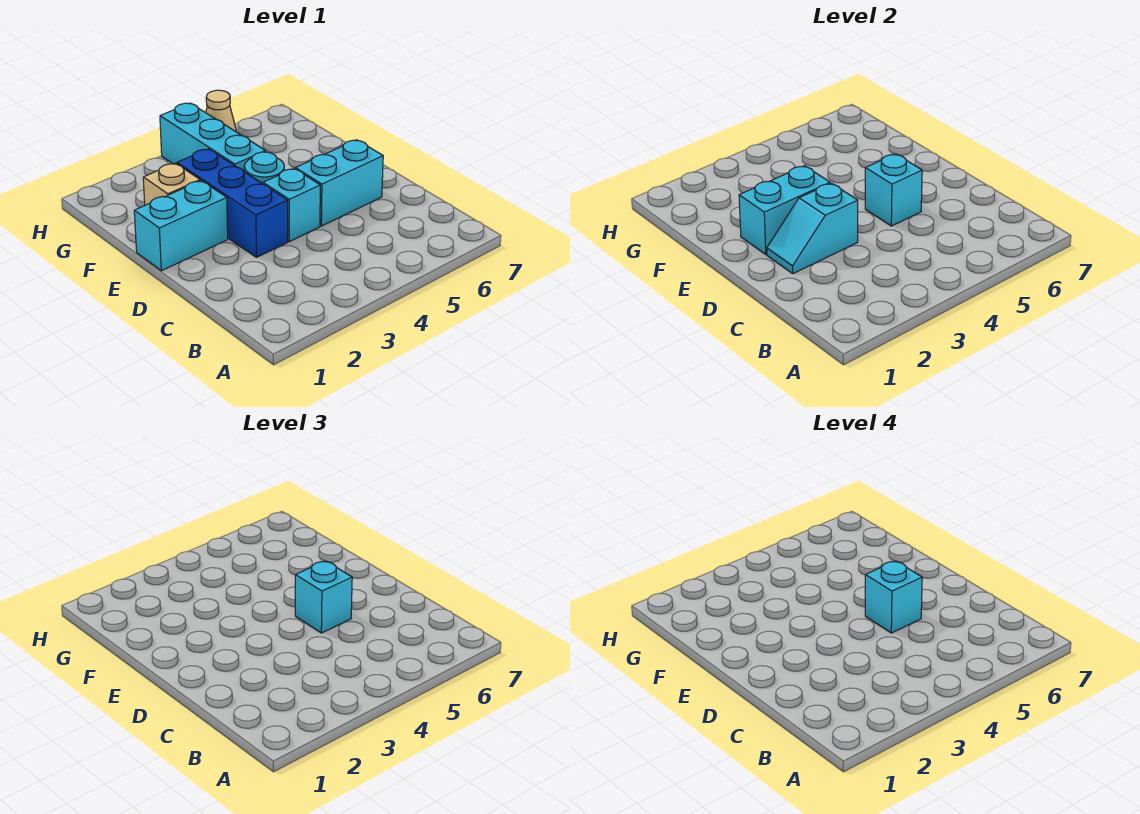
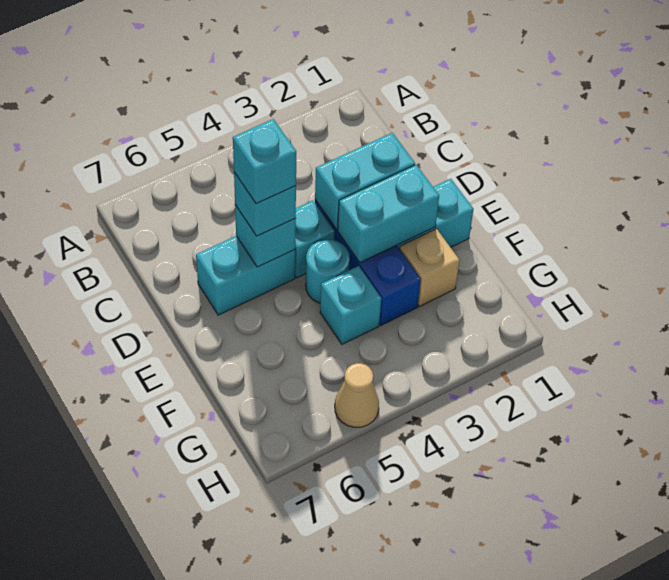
cyan slope D2:D3 level 2 top 3 -> cyan brick D2:D3 level 2
cyan brick F4:H4 level 1 -> cyan brick F4 level 1

